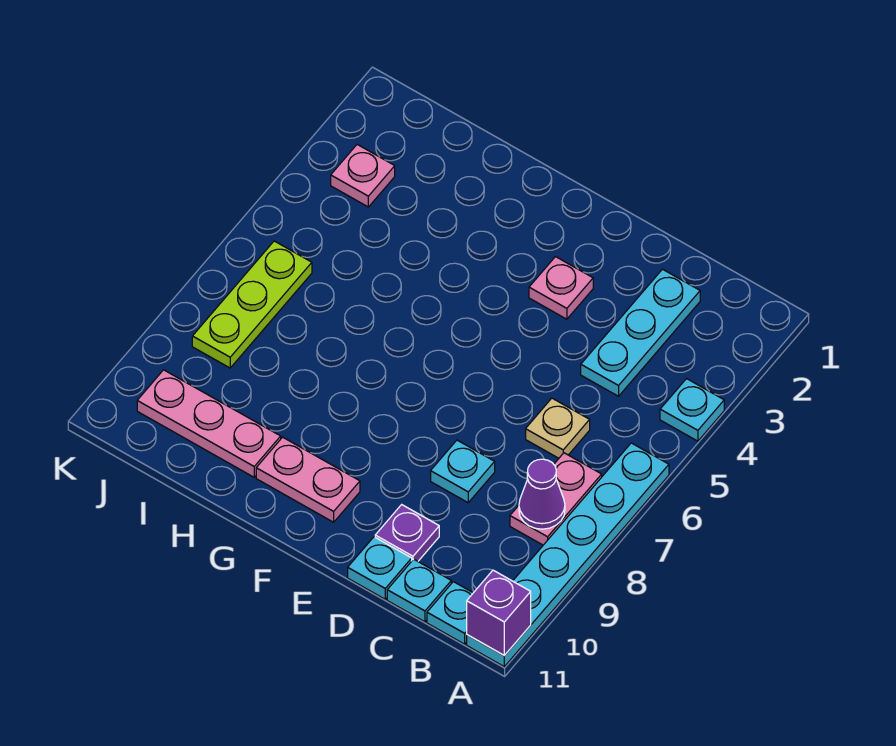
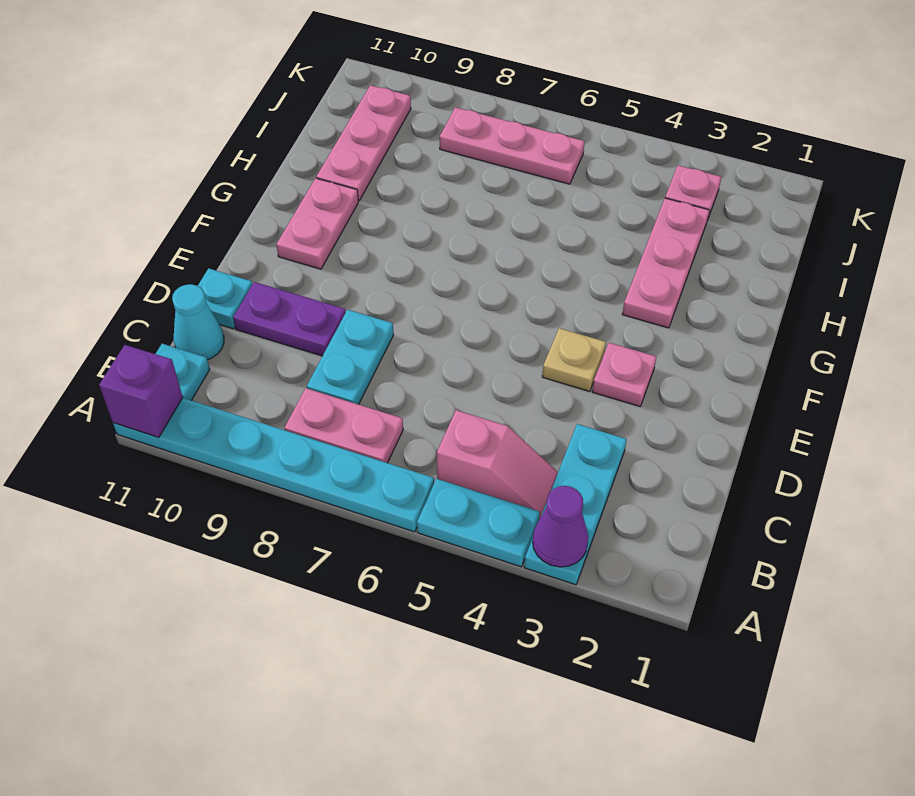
cyan plate A4 level 1 -> cyan plate A4:A5 level 1
none -> pink slope B4:B5 level 1 top 5
purple cone B8 level 2 -> purple cone A3 level 2
cyan plate C2:C4 level 1 -> cyan plate A3:C3 level 1
tan plate C6 level 1 -> tan plate E4 level 1
cyan plate C11 level 1 -> cyan cone C11 level 1
cyan plate D8 level 1 -> cyan plate C8:D8 level 1
purple plate D10 level 1 -> purple plate D9:D10 level 1
none -> pink plate G3:I3 level 1
lime plate J6:J8 level 1 -> pink plate J6:J8 level 1

